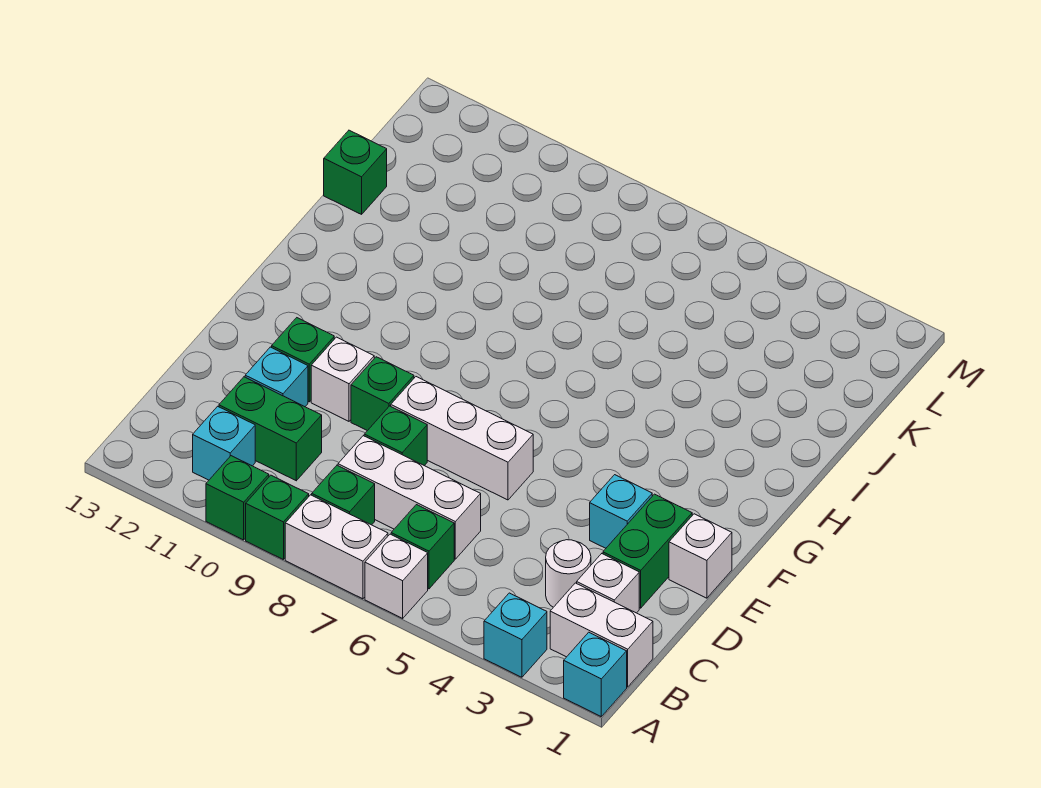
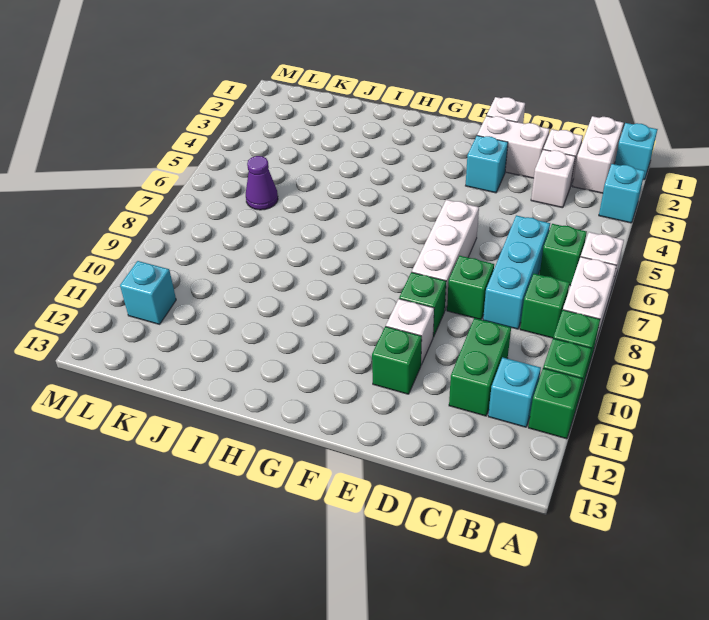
white round brick C3 level 1 -> white brick C3 level 1
white brick C6:C8 level 1 -> cyan brick C6:C8 level 1
green brick D2:E2 level 1 -> white brick D2:E2 level 1
cyan brick D11 level 1 -> cyan brick L11 level 1
green brick J13 level 1 -> green brick A11 level 1
none -> purple cone K6 level 1

